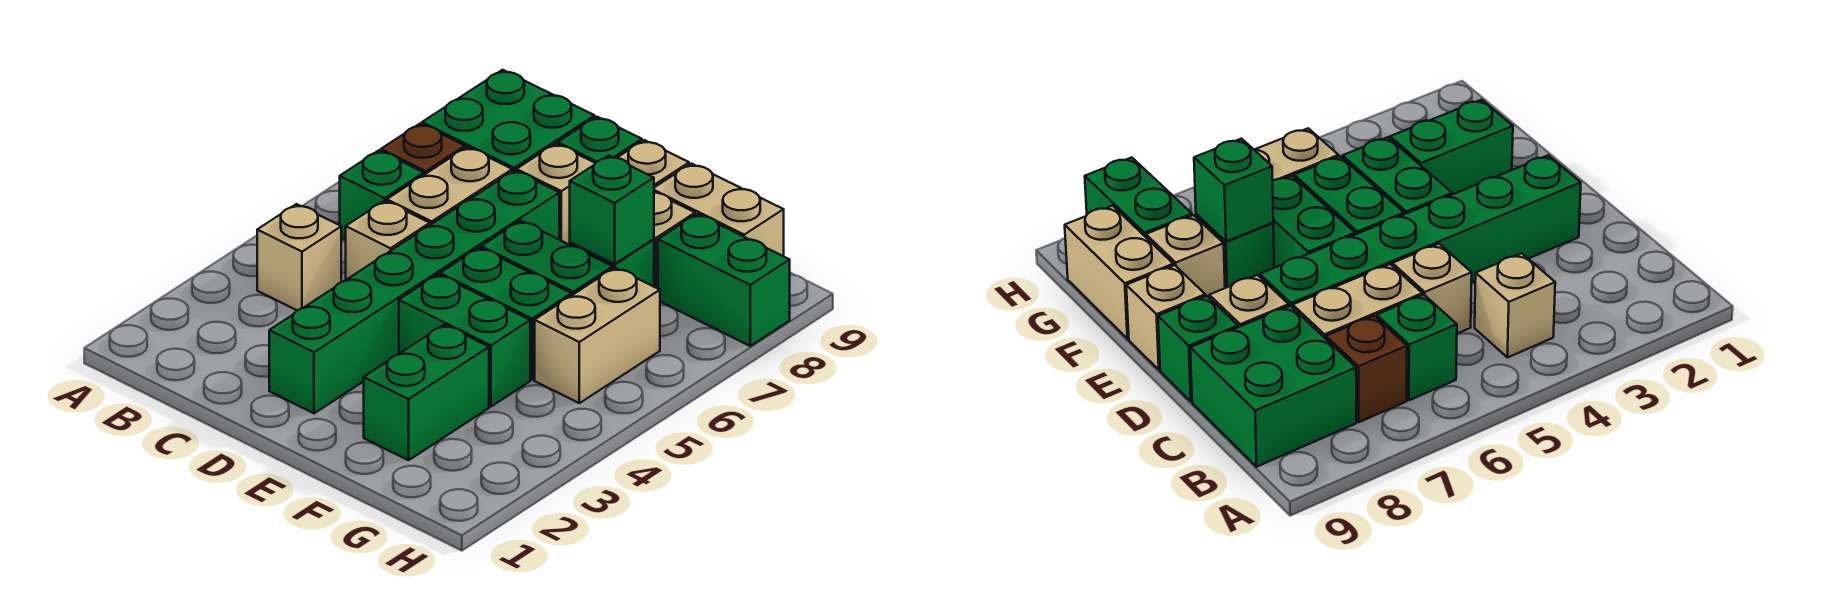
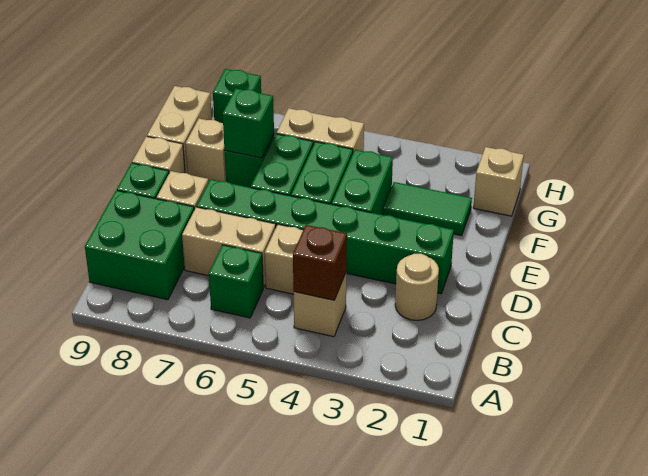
brown brick B7 level 1 -> brown brick B4 level 2
none -> tan round brick C2 level 1
green brick F2:F3 level 1 -> green tile F2:F3 level 1
none -> tan brick G1 level 1
green brick G8:H8 level 1 -> green brick H8 level 1

